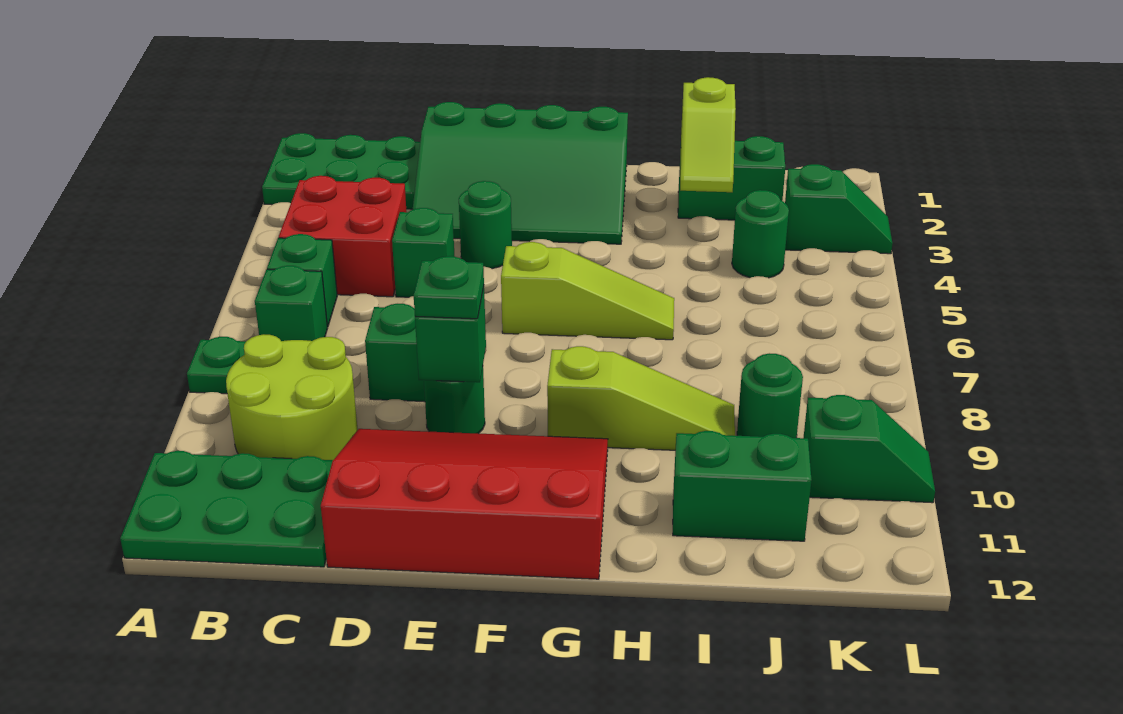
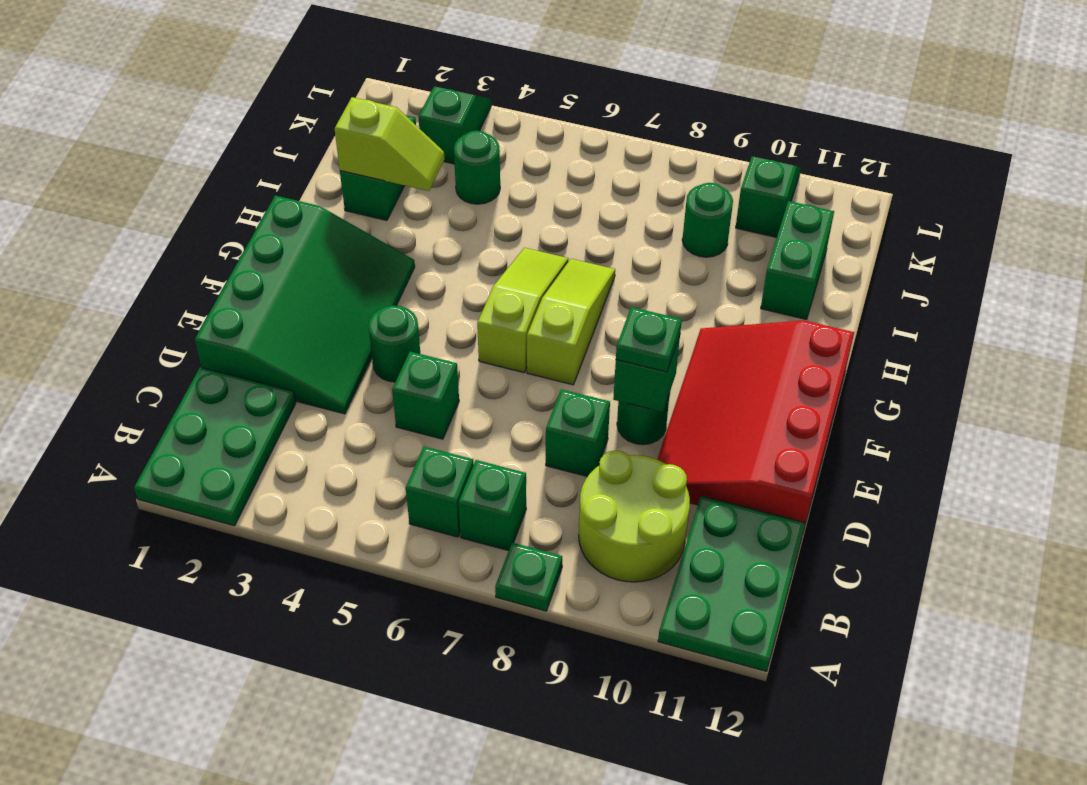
red brick B4:C5 level 1 -> none
lime slope G9:I9 level 1 top G -> lime slope F7:H7 level 1 top F

